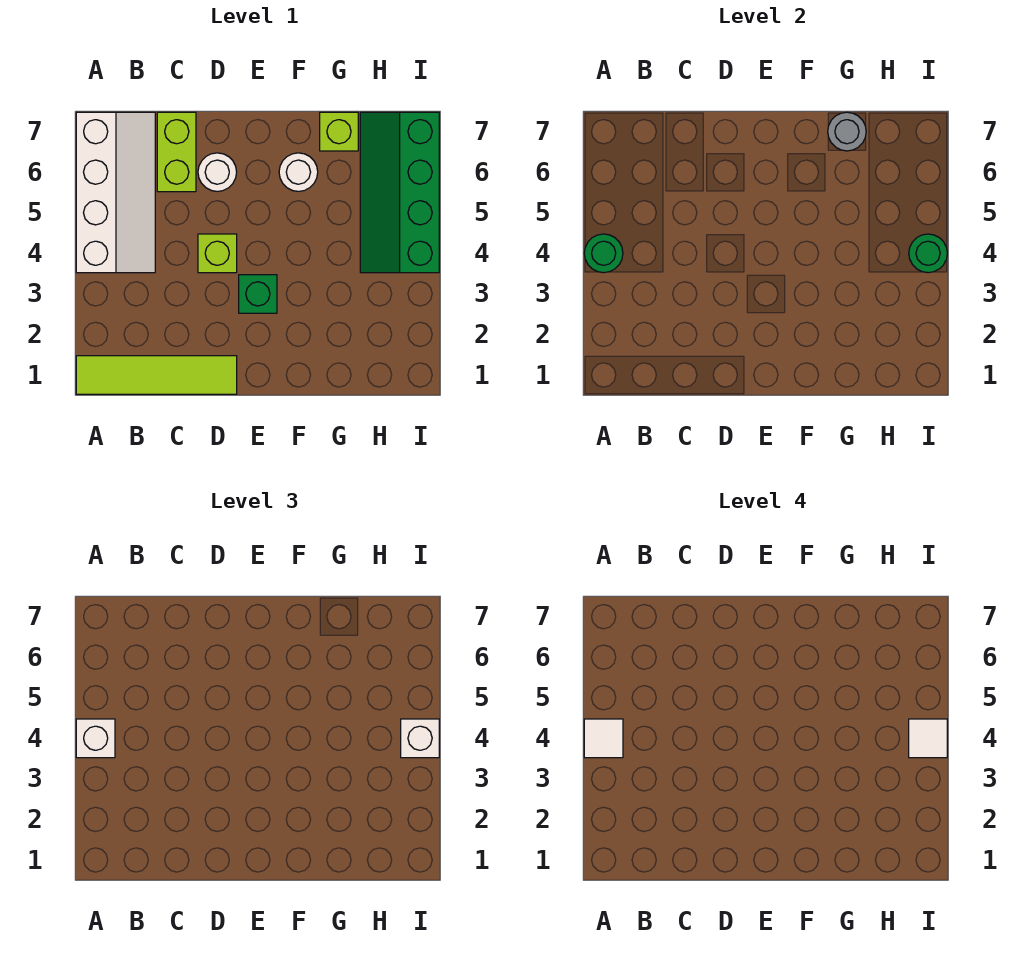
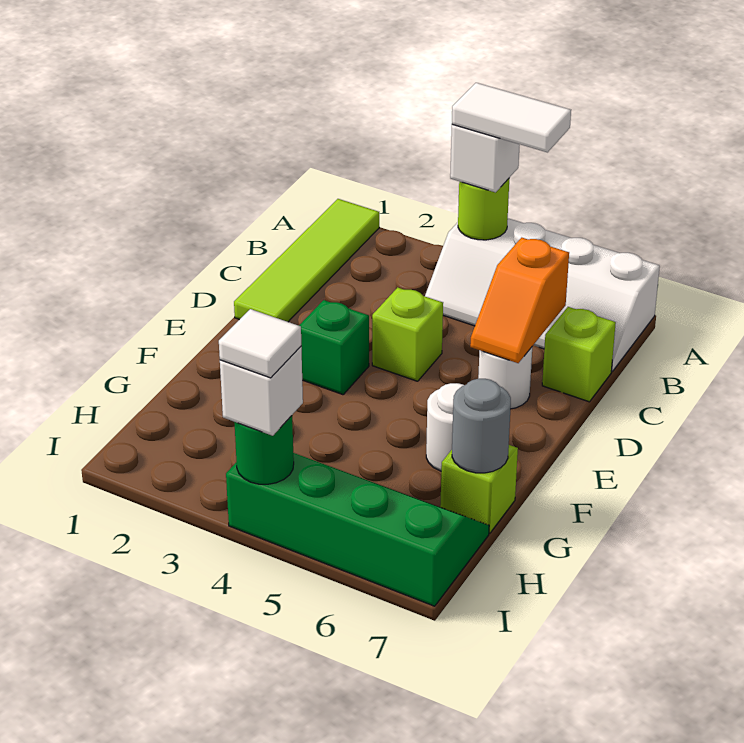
green round brick A4 level 2 -> lime round brick A4 level 2
white tile A4 level 4 -> white tile A4:A5 level 4
lime brick C6:C7 level 1 -> lime brick C7 level 1
none -> orange slope C6:D6 level 2 top C

